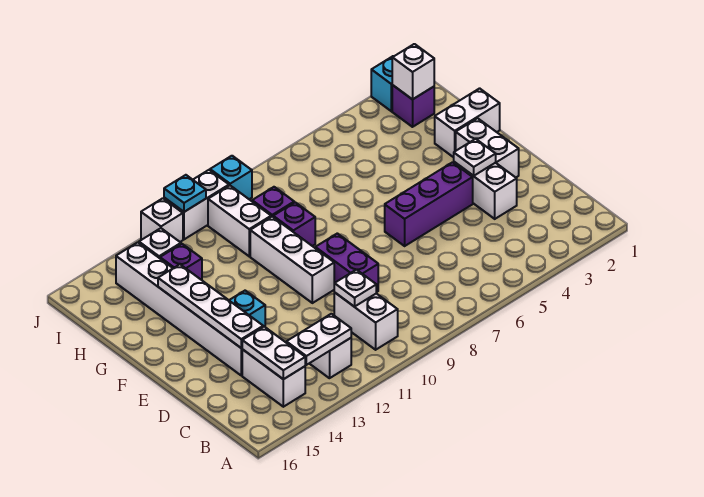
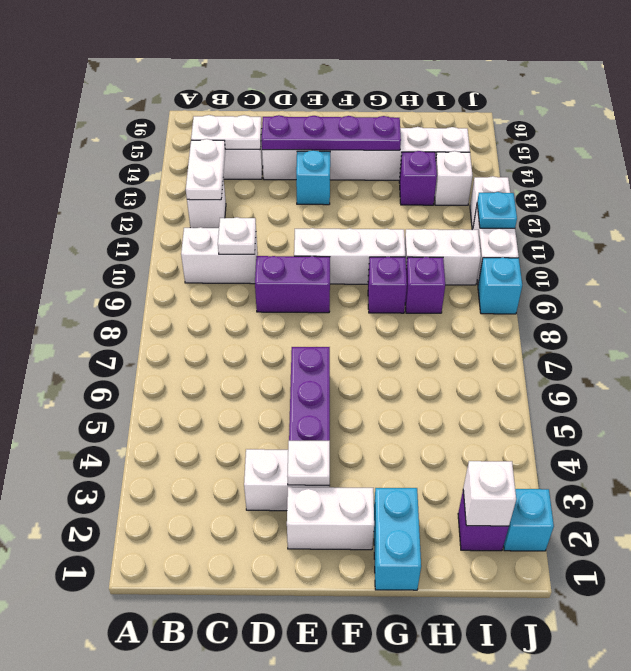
white plate D14:G14 level 2 -> purple plate D14:G14 level 2
white brick G1:G2 level 1 -> cyan brick G1:G2 level 1

